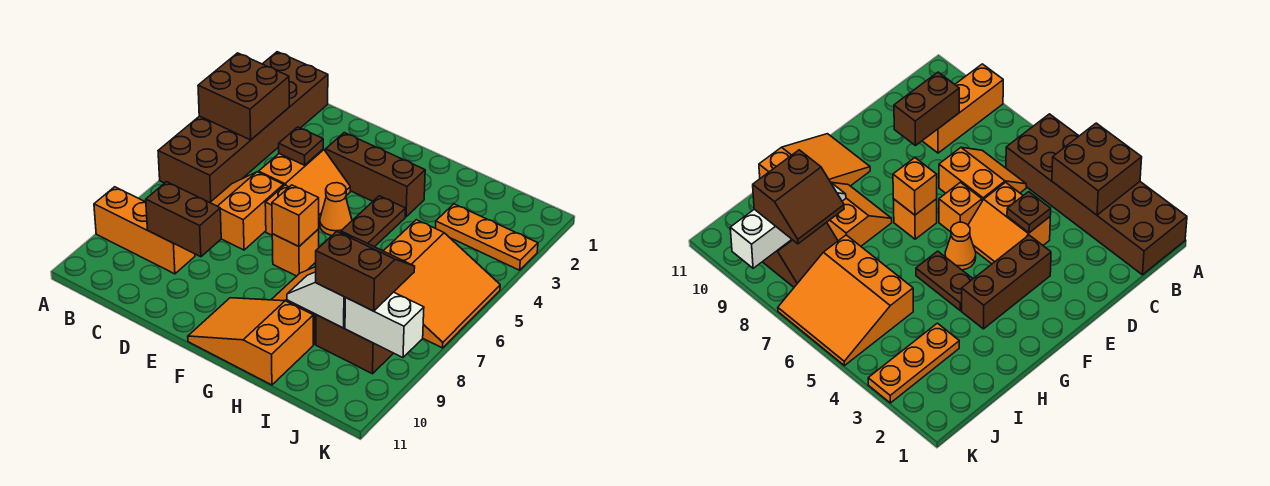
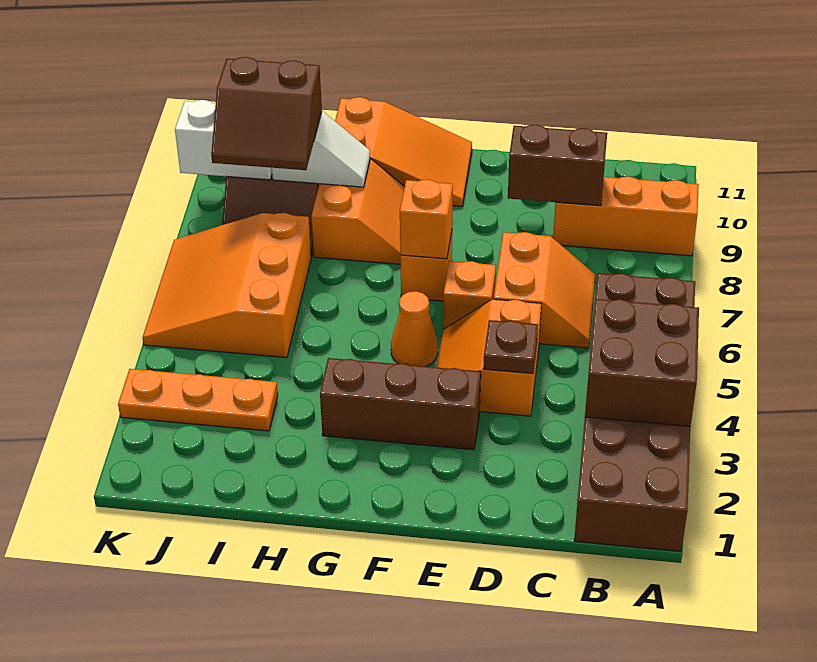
brown plate G4:G5 level 1 -> none

